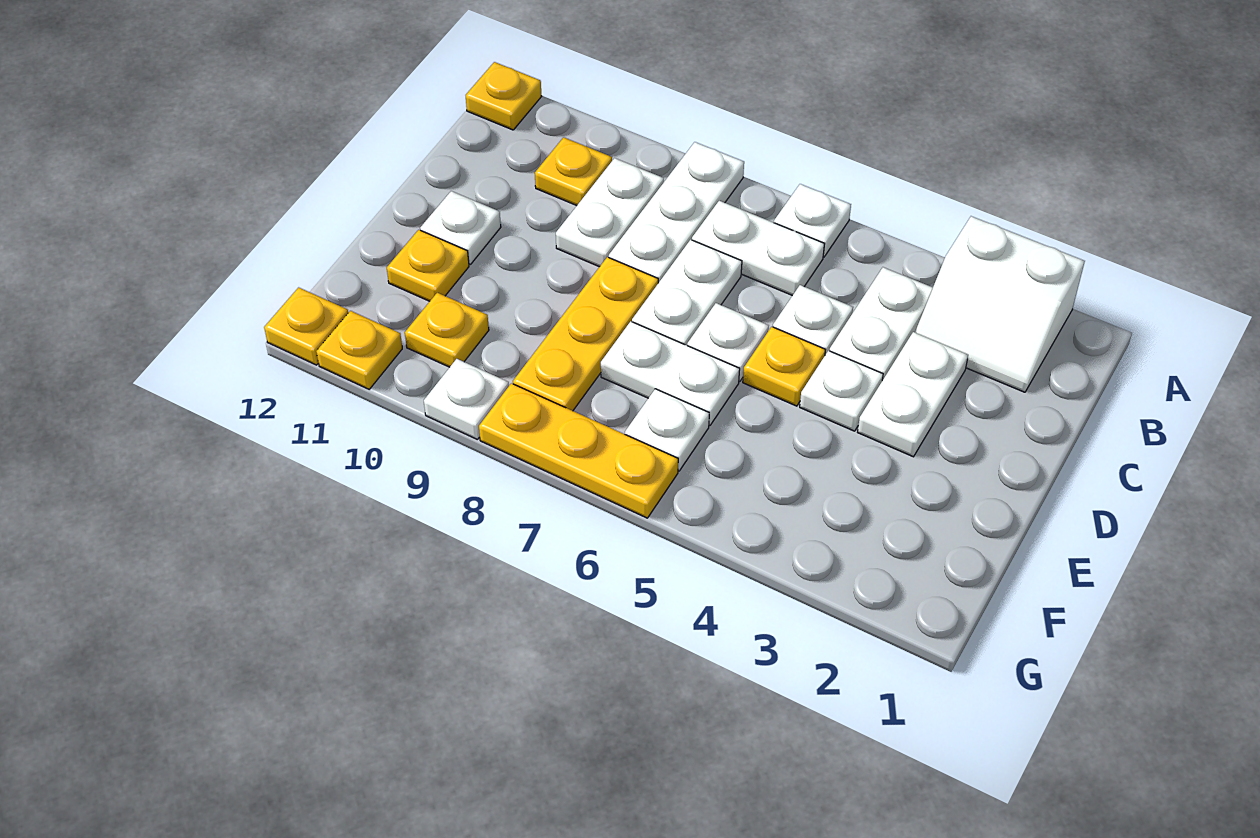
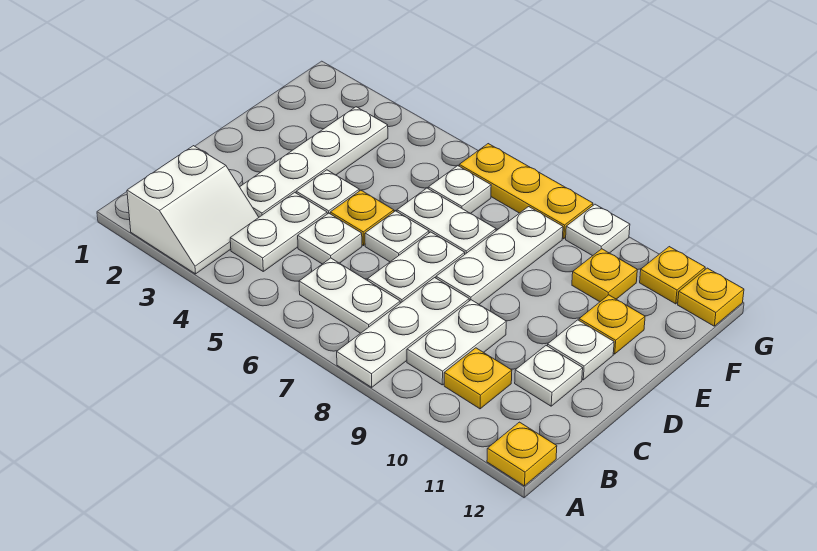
white slope A2:B3 level 1 top A -> white slope A2:B3 level 1 top 2
white plate A6 level 1 -> white plate C11 level 1
white plate C3:D3 level 1 -> white plate C3:F3 level 1
yellow plate D8:F8 level 1 -> white plate D8:F8 level 1

